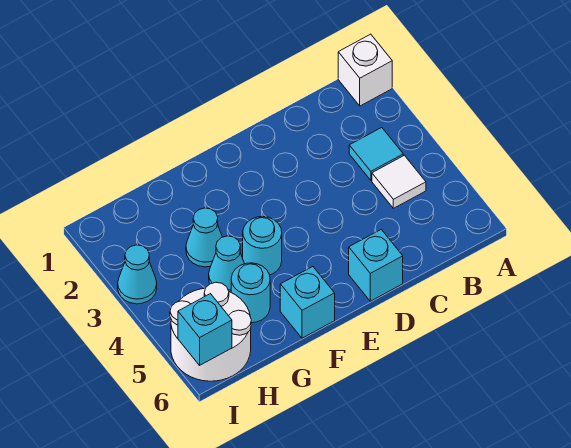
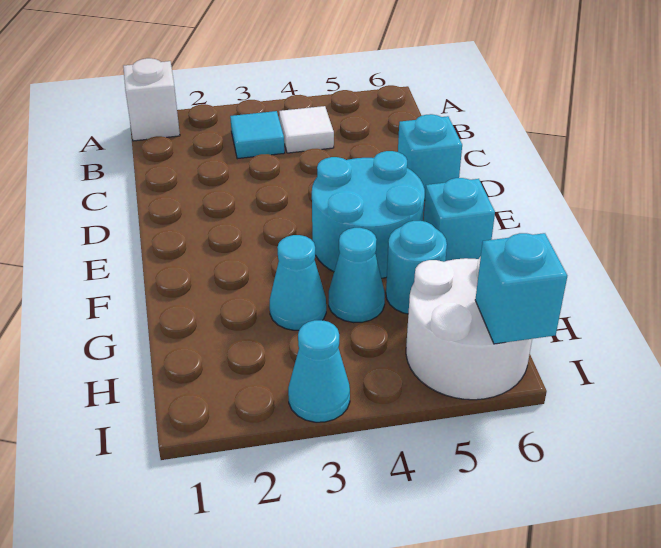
cyan round brick F4 level 1 -> cyan round brick E4:F5 level 1

